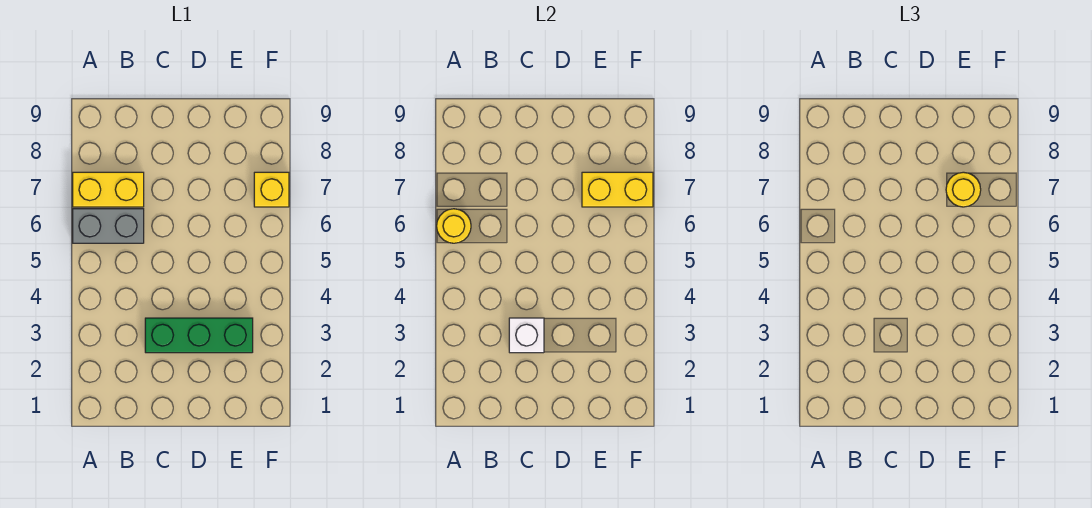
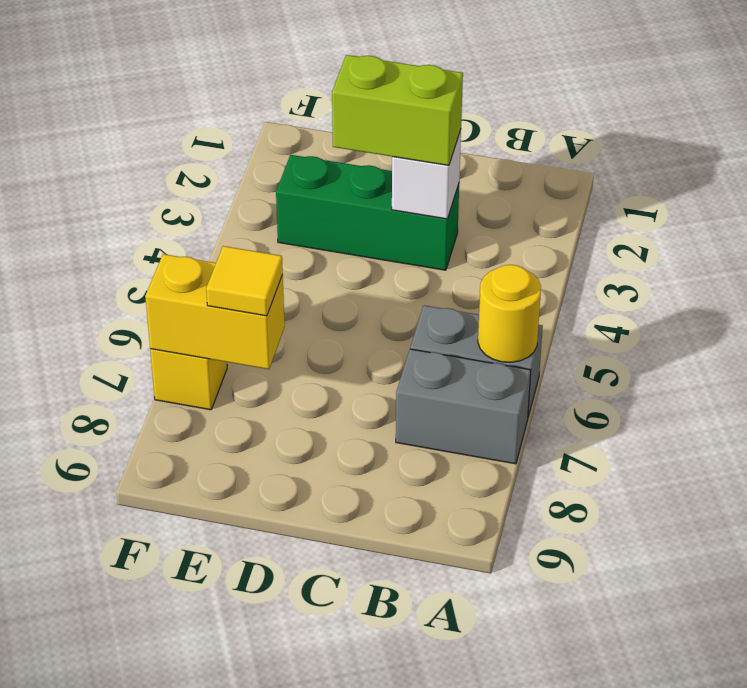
yellow brick A7:B7 level 1 -> grey brick A7:B7 level 1
none -> lime brick C3:D3 level 3
yellow round brick E7 level 3 -> yellow tile E7 level 3

